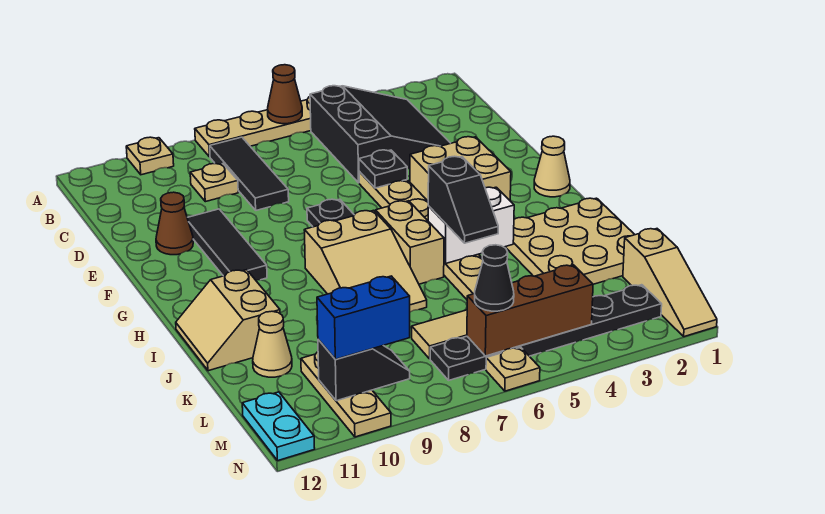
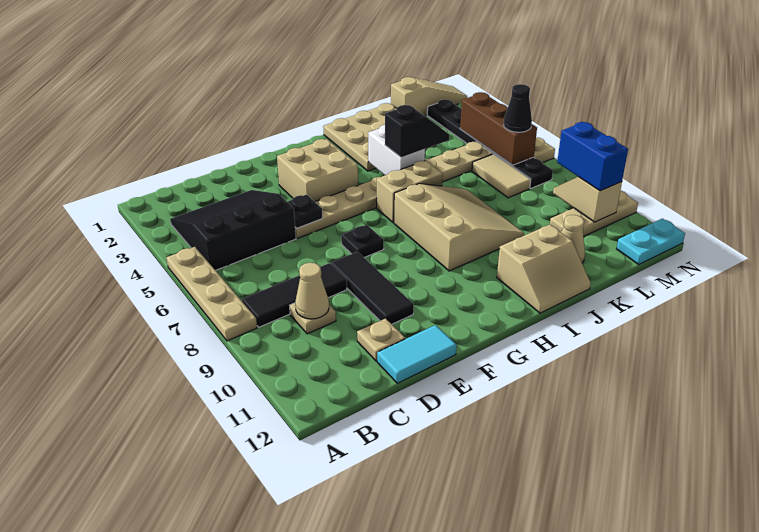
brown cone A6 level 2 -> none
tan plate A10 level 1 -> tan plate D11 level 1
none -> cyan tile D12:E12 level 1
black tile E10:G10 level 1 -> black tile E8:E10 level 1
brown cone E11 level 1 -> none
tan cone G1 level 1 -> tan cone C9 level 2
tan slope H7:J8 level 1 top H -> tan slope H7:J9 level 1 top H
black slope M9:M10 level 2 top 10 -> tan slope M9:M10 level 2 top 10

